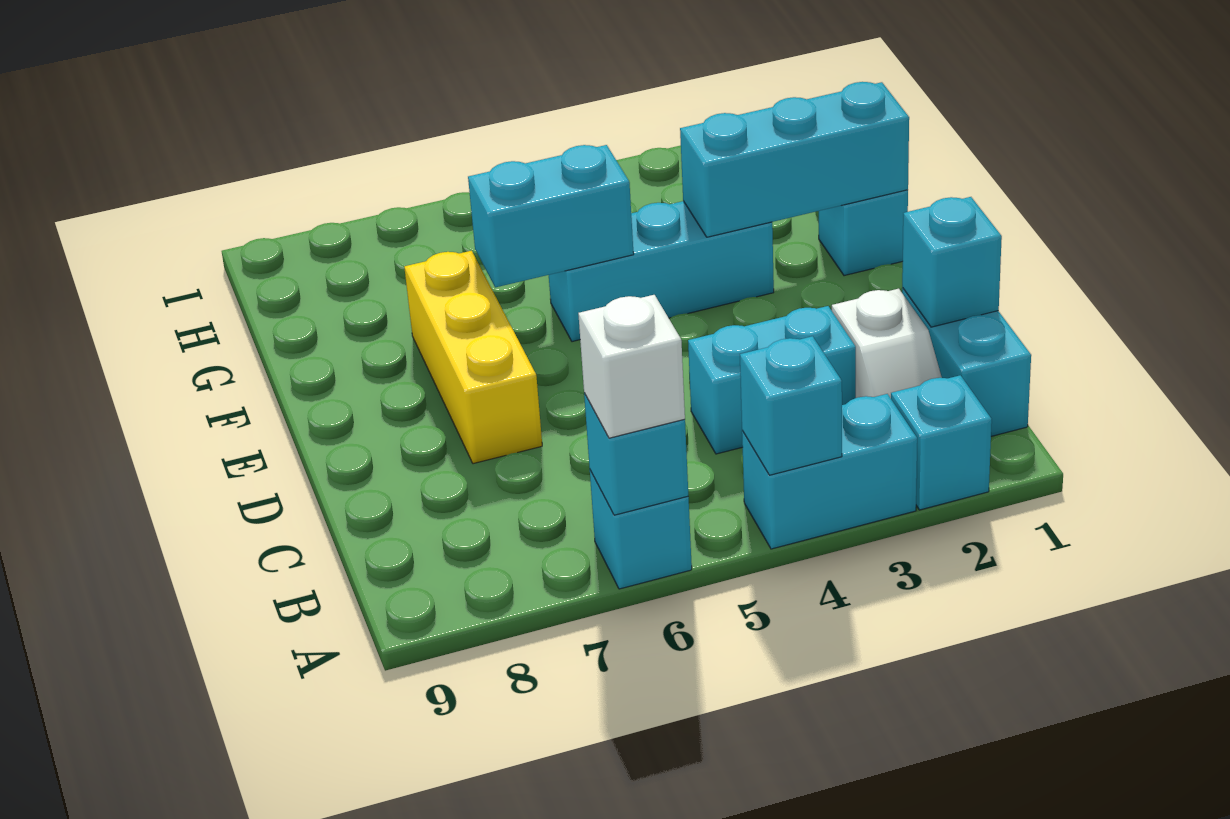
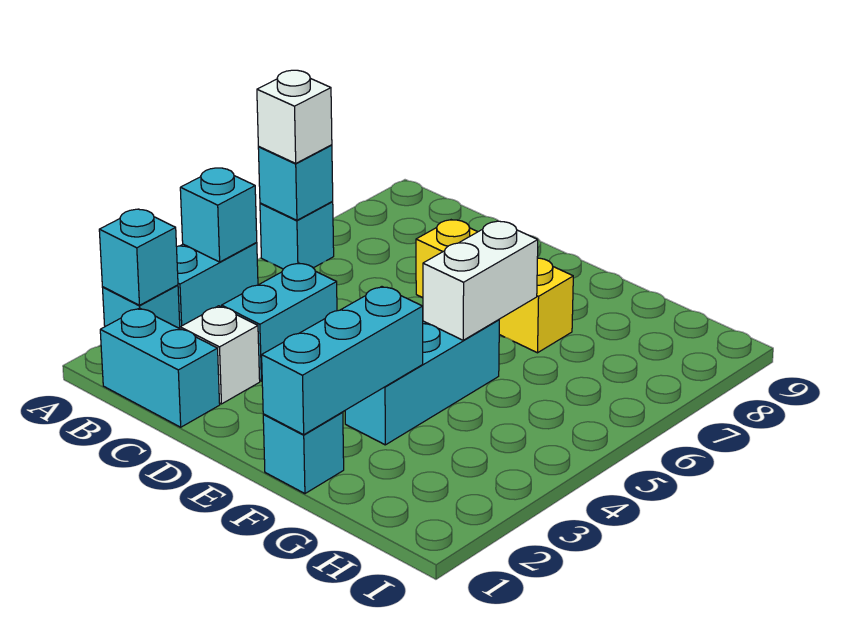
cyan brick C1 level 2 -> cyan brick A2 level 2
cyan brick F5:F6 level 2 -> white brick F5:F6 level 2

